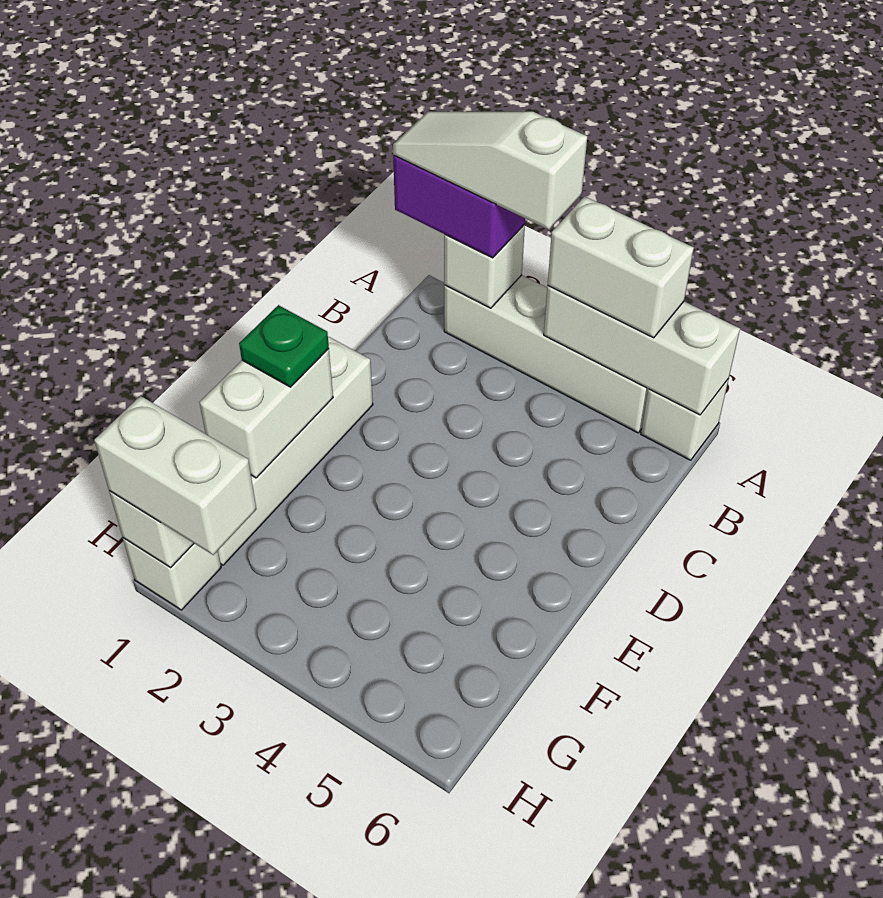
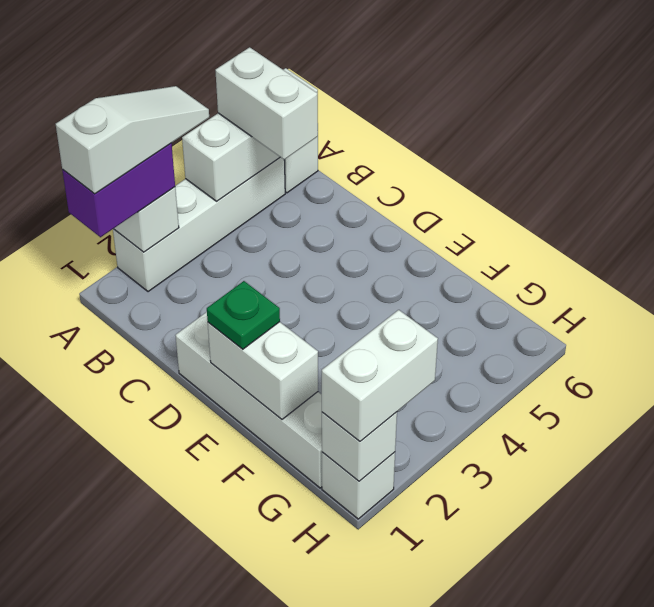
white slope A1:A3 level 4 top 3 -> white slope A1:A3 level 4 top 1
white brick A4:A5 level 3 -> white brick A5:B5 level 3

